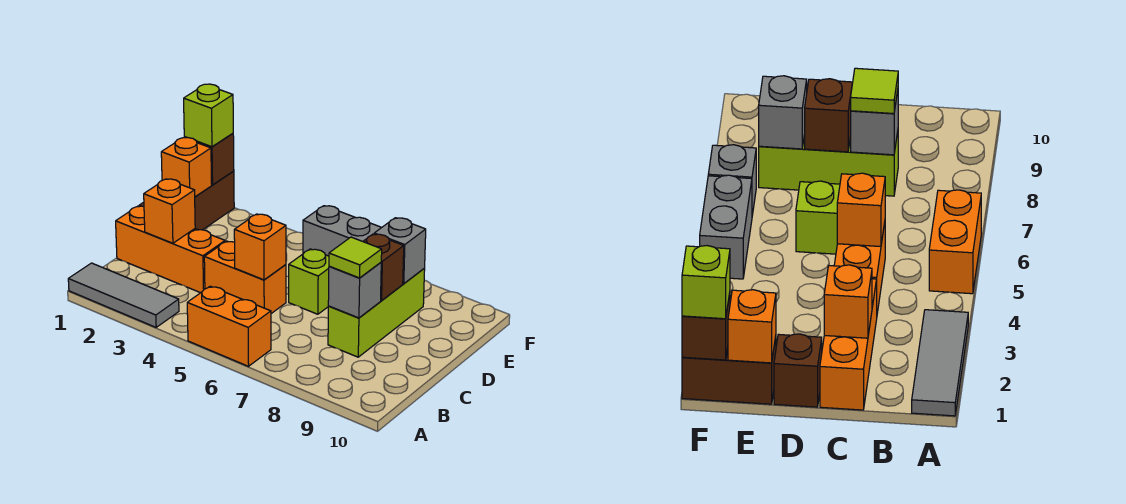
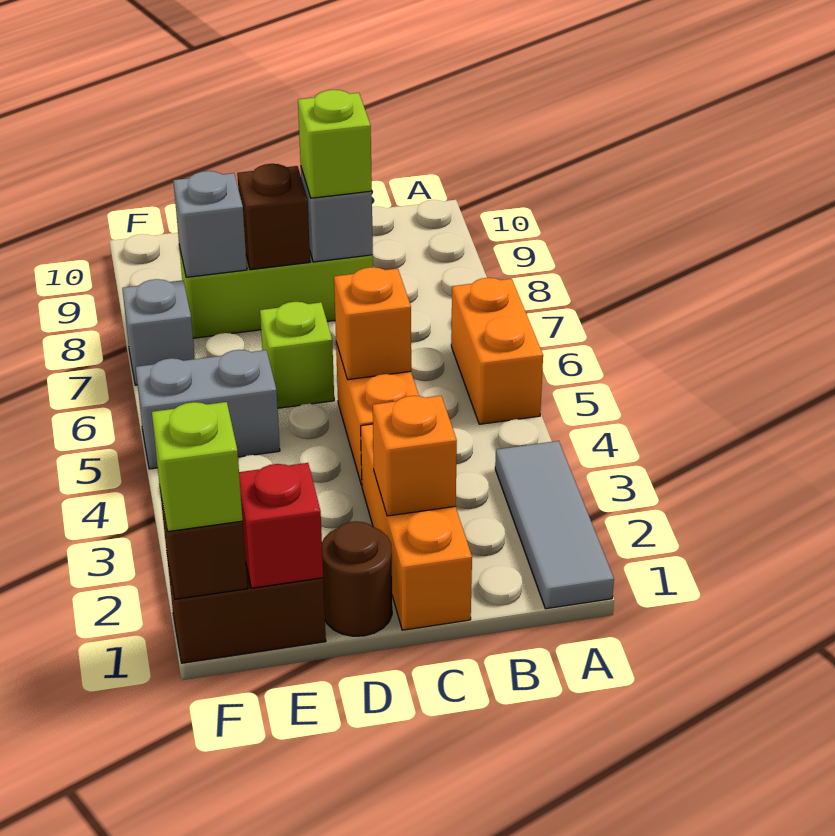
lime tile C8 level 3 -> lime brick C8 level 3
brown brick D1 level 1 -> brown round brick D1 level 1
orange brick E1 level 2 -> red brick E1 level 2
grey brick F5:F6 level 1 -> grey brick E5:F5 level 1

